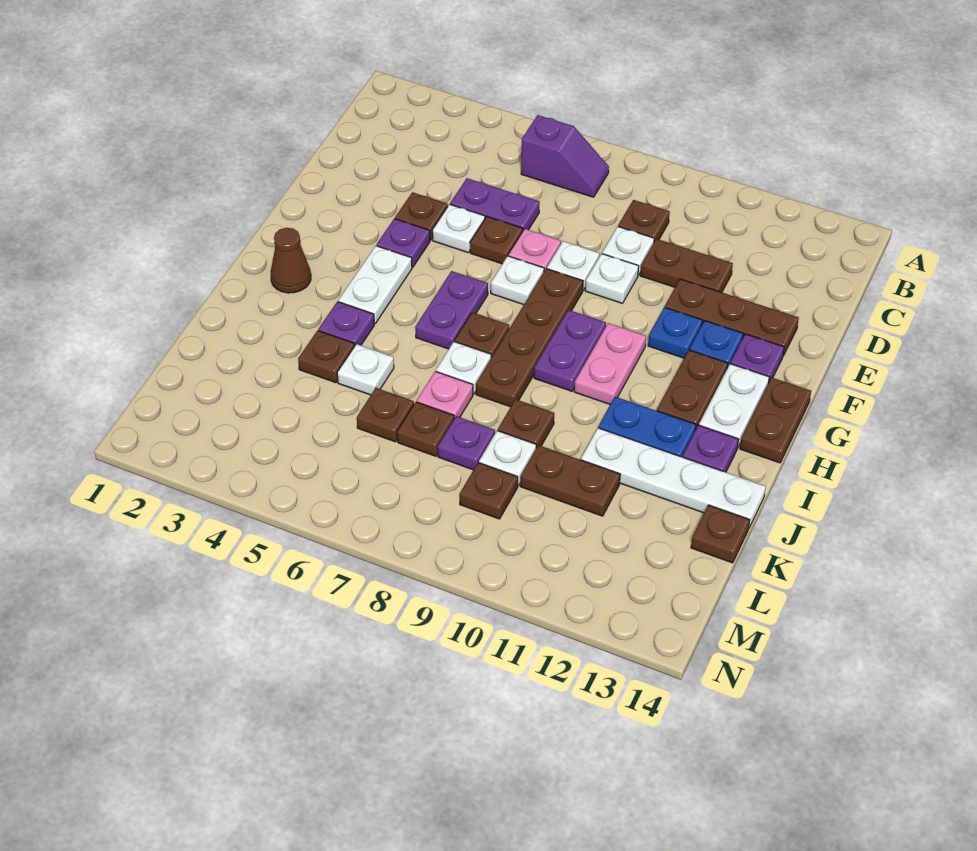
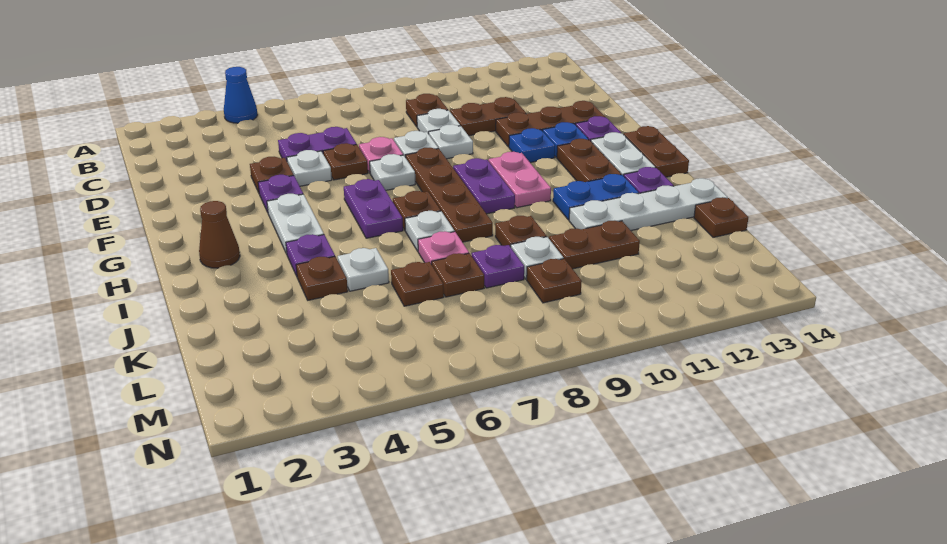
none -> blue cone A4 level 1
purple slope B6:B7 level 1 top 6 -> none

